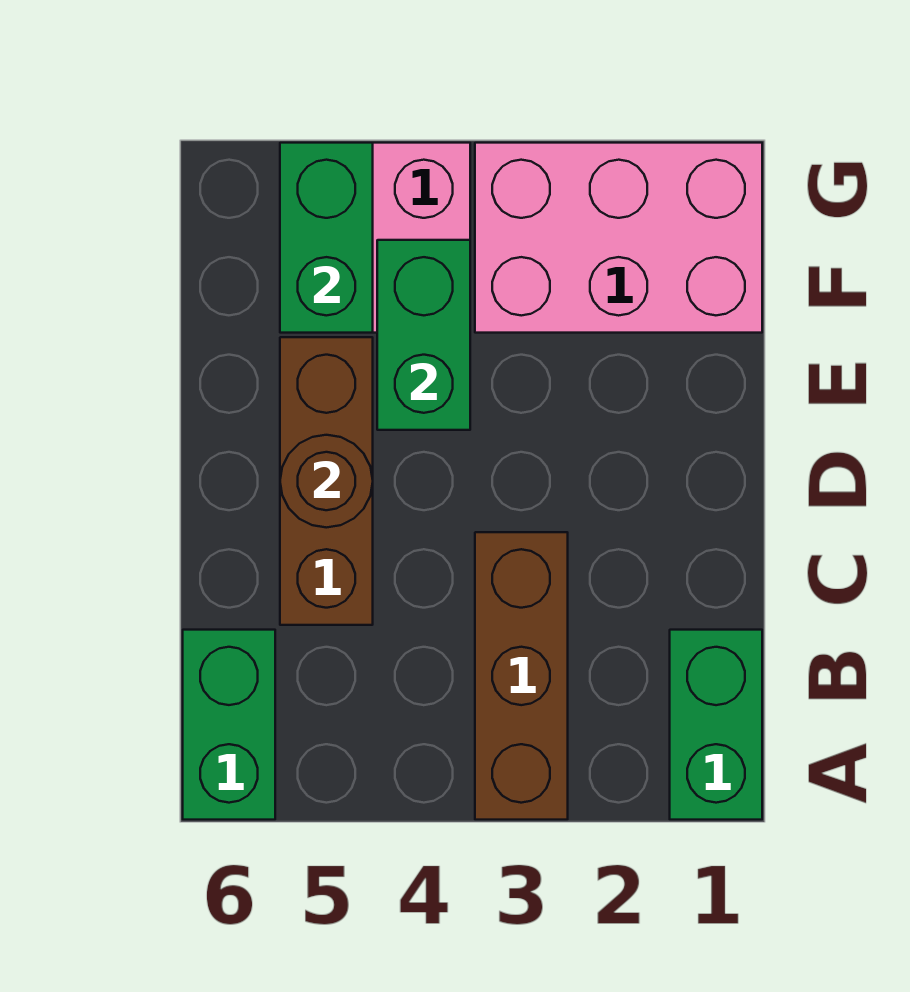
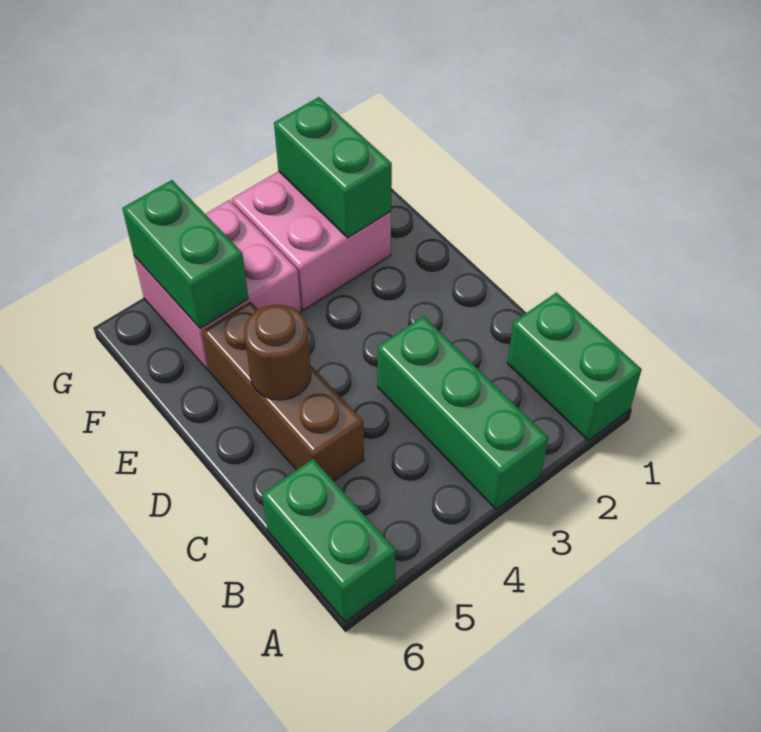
brown brick A3:C3 level 1 -> green brick A3:C3 level 1
green brick E4:F4 level 2 -> green brick F2:G2 level 2
pink brick F1:G3 level 1 -> pink brick F2:G3 level 1

